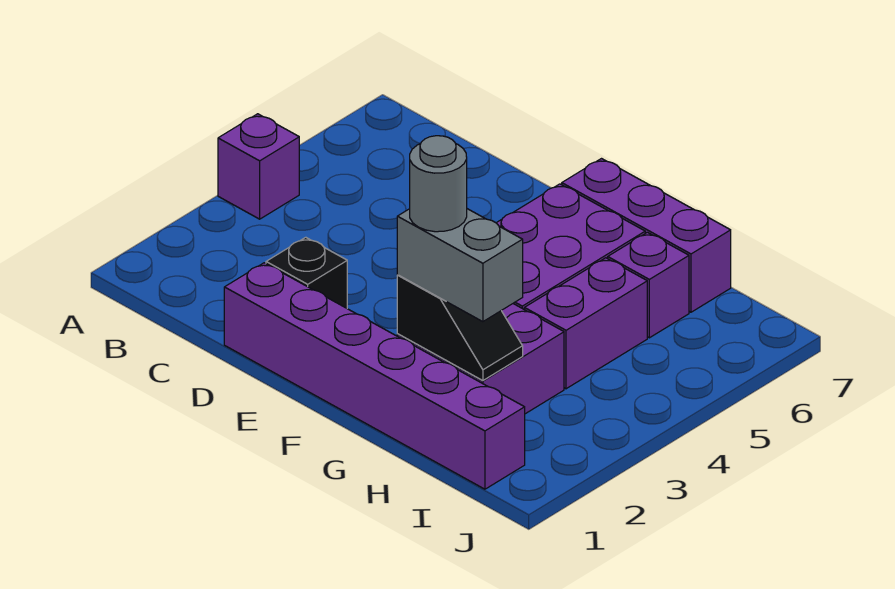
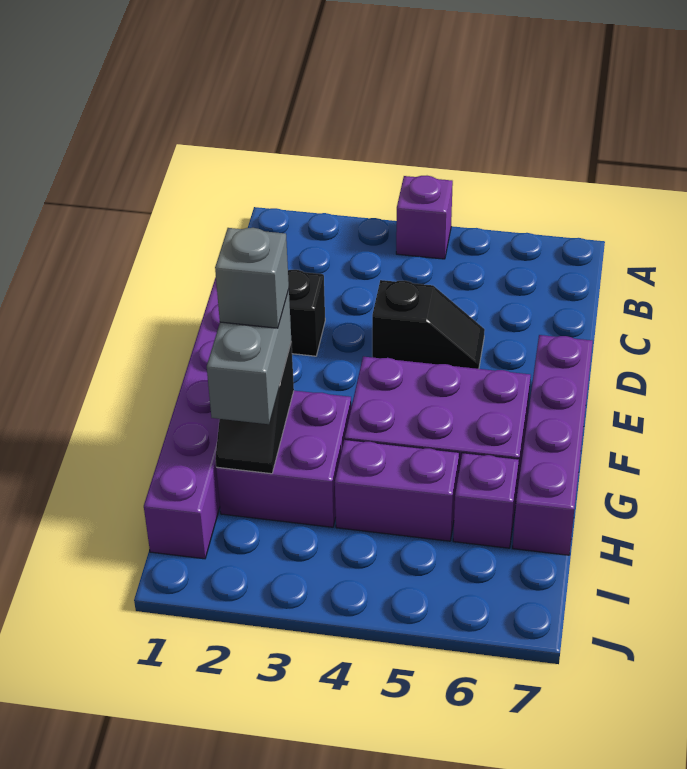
none -> black slope D4:D5 level 1 top 4
purple brick F7:H7 level 1 -> purple brick E7:H7 level 1
grey round brick G2 level 4 -> grey brick G2 level 4

